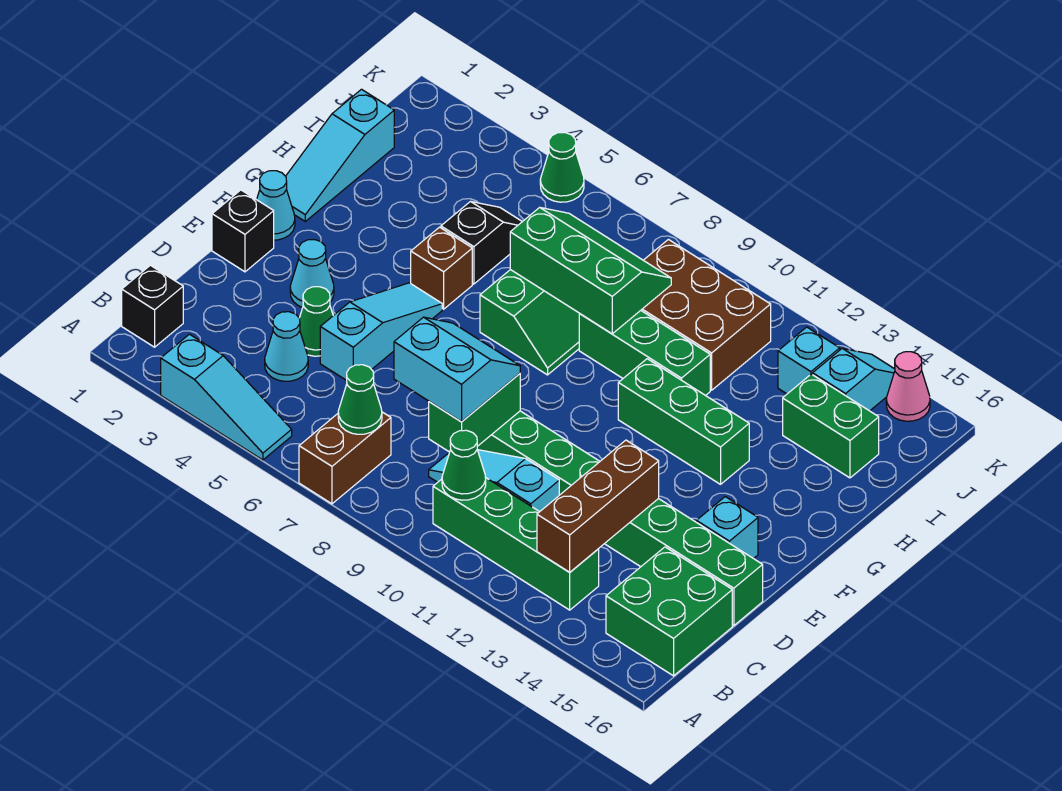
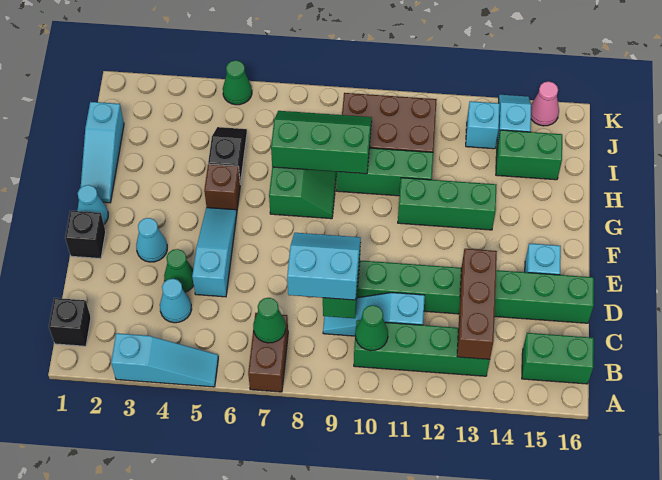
green brick B15:C16 level 1 -> green brick B15:B16 level 1

